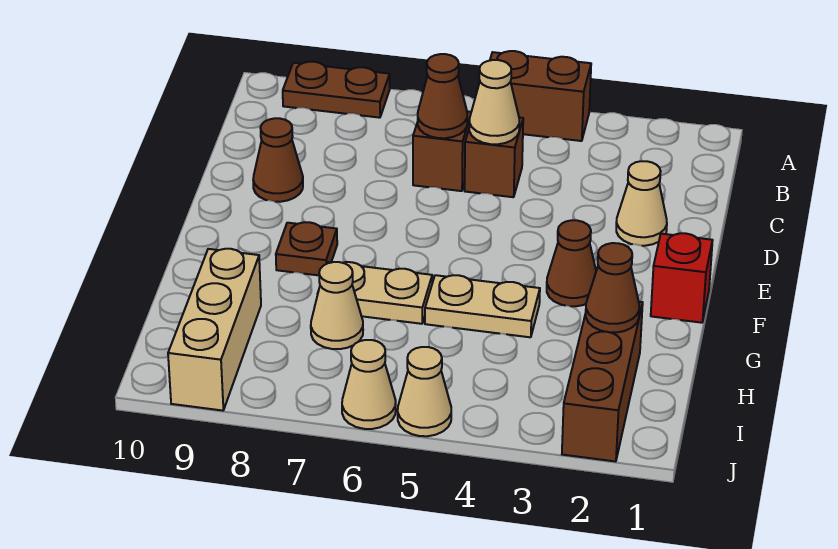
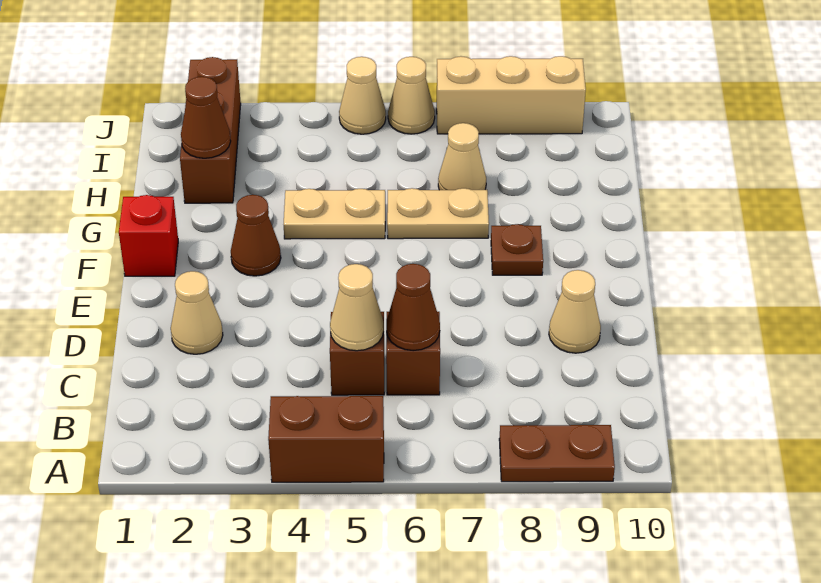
brown cone D9 level 1 -> tan cone D9 level 1
tan brick H9:J9 level 1 -> tan brick J7:J9 level 1

